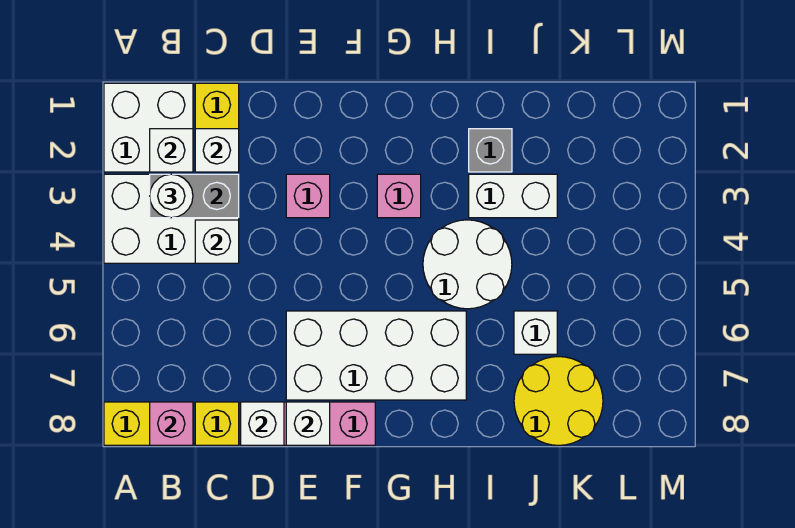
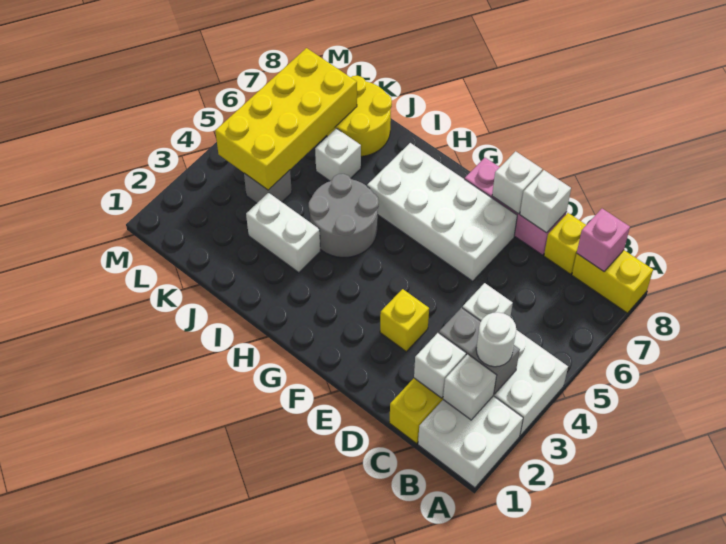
pink brick E3 level 1 -> yellow brick E3 level 1
pink brick G3 level 1 -> none
white round brick H4:I5 level 1 -> grey round brick H4:I5 level 1
grey brick I2 level 1 -> grey brick K4 level 1
none -> yellow brick K4:L7 level 2

